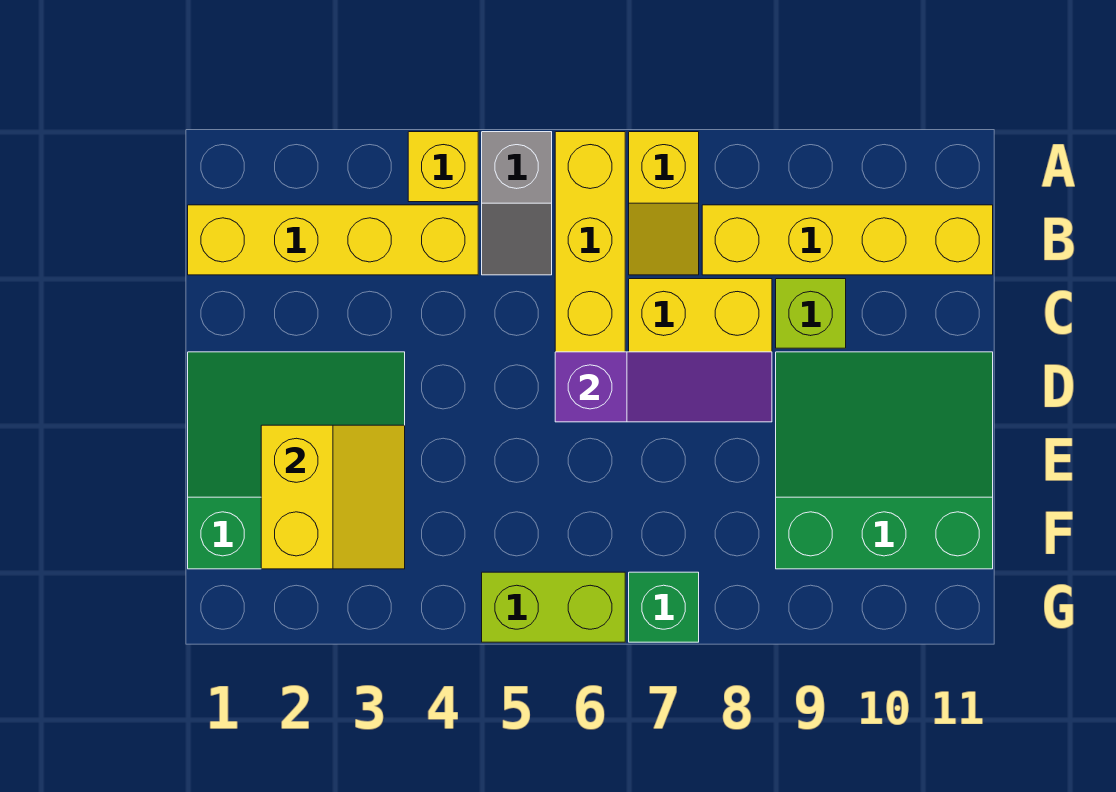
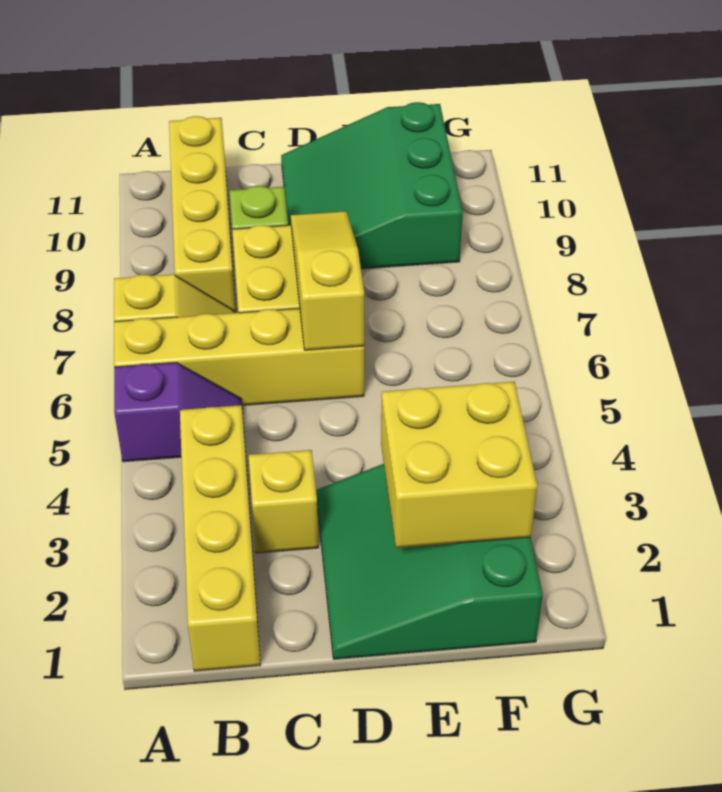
yellow brick A4 level 1 -> yellow brick C3 level 1
grey slope A5:B5 level 1 top A -> purple slope A5:B5 level 1 top A
purple slope D6:D8 level 2 top 6 -> yellow slope D6:D8 level 2 top 6
yellow slope E2:F3 level 2 top 2 -> yellow brick E2:F3 level 2
lime brick G5:G6 level 1 -> none
green brick G7 level 1 -> none

